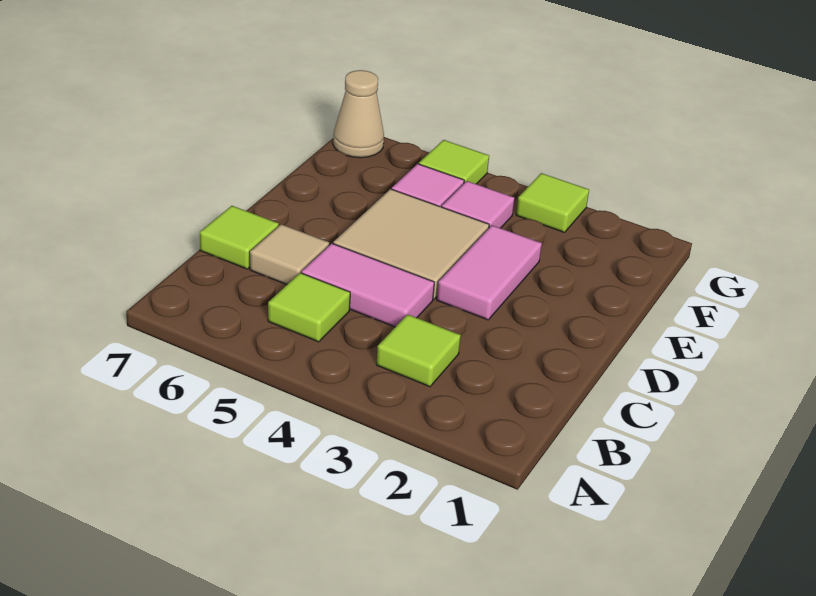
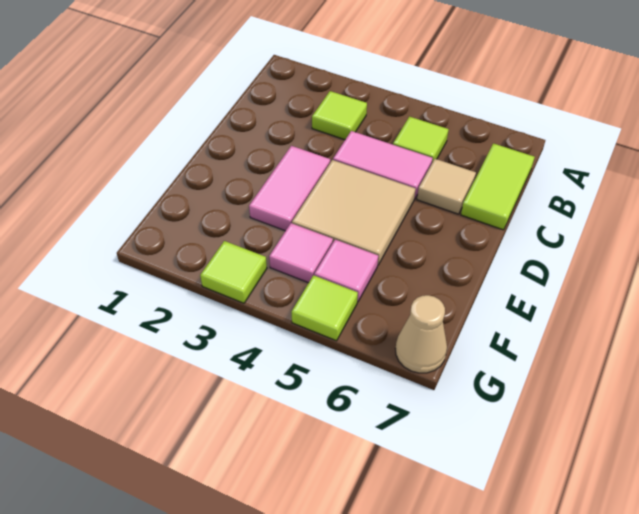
lime tile C7 level 1 -> lime tile B7:C7 level 1

